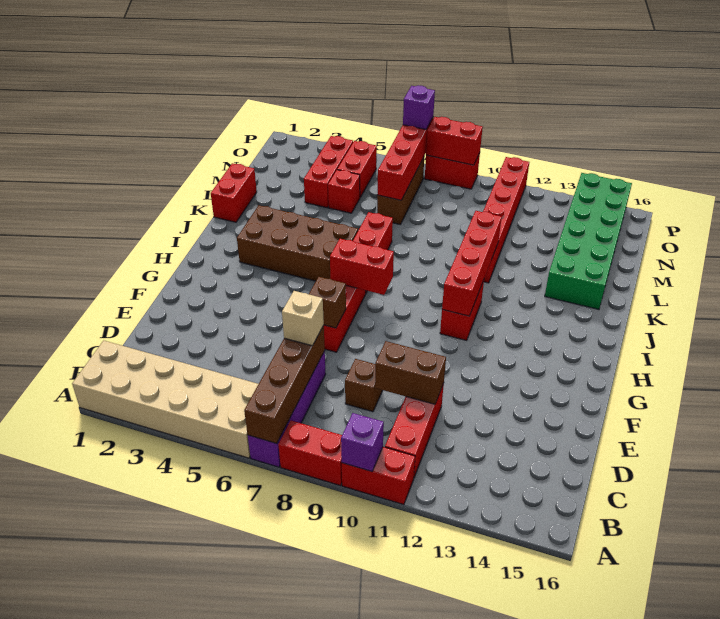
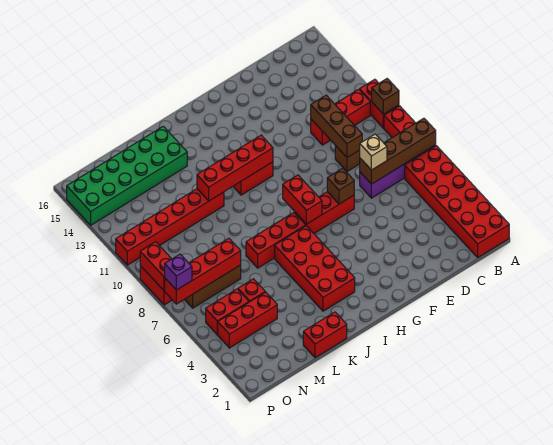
tan brick A1:B6 level 1 -> red brick A1:B6 level 1
purple brick A10 level 2 -> brown brick A10 level 2
brown brick D10:D11 level 2 -> brown brick D9:D11 level 2
brown brick I3:J6 level 1 -> red brick I3:J6 level 1

